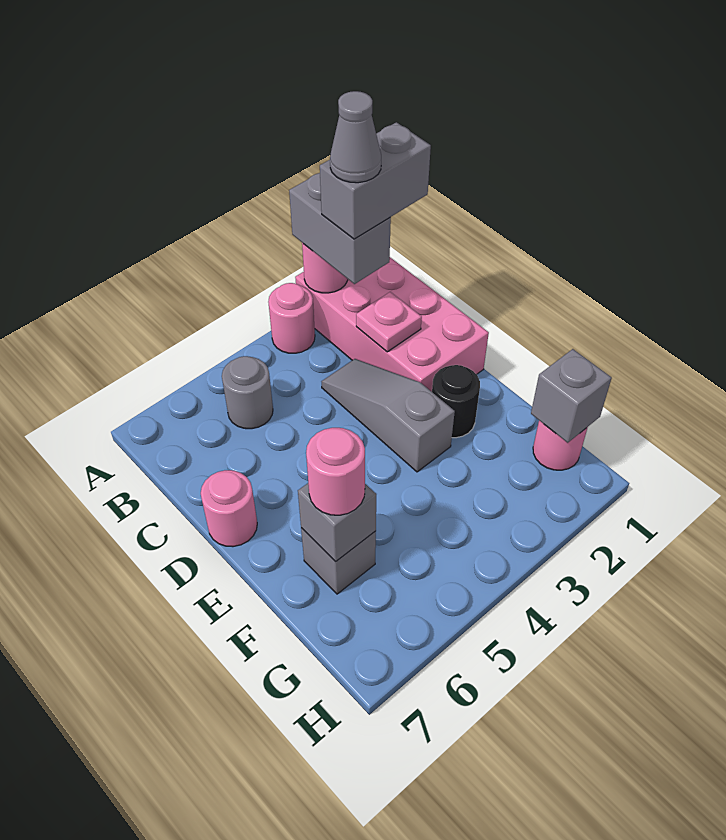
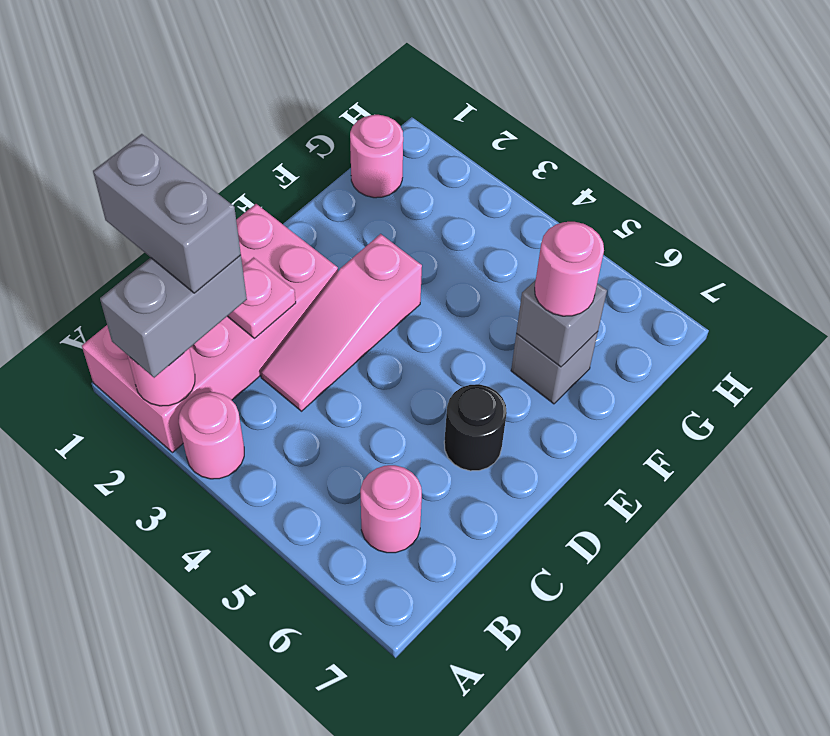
grey cone B2 level 5 -> none
grey round brick B5 level 1 -> none
grey slope C3:E3 level 1 top E -> pink slope C3:E3 level 1 top E
pink round brick D7 level 1 -> pink round brick B6 level 1
black round brick E2 level 1 -> black round brick D6 level 1
grey brick G1 level 2 -> none

